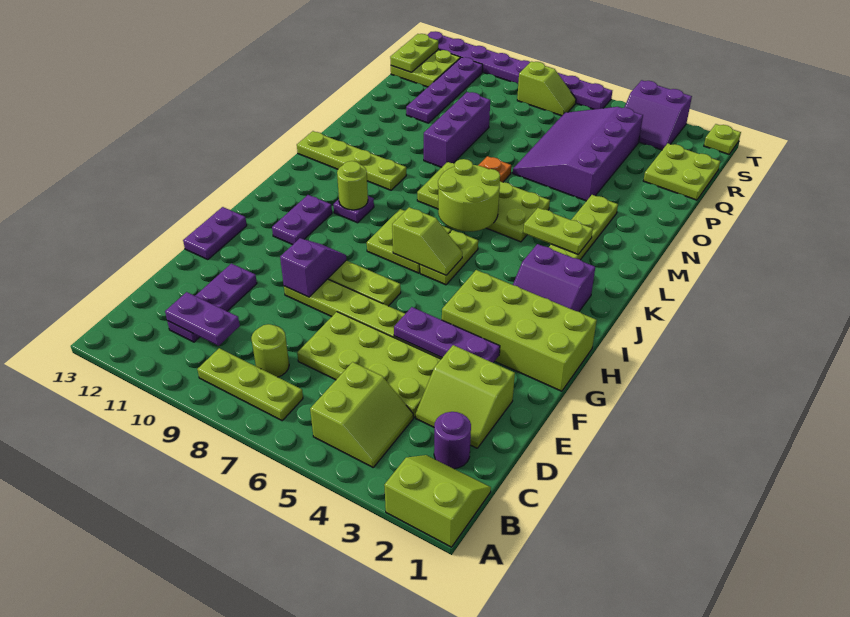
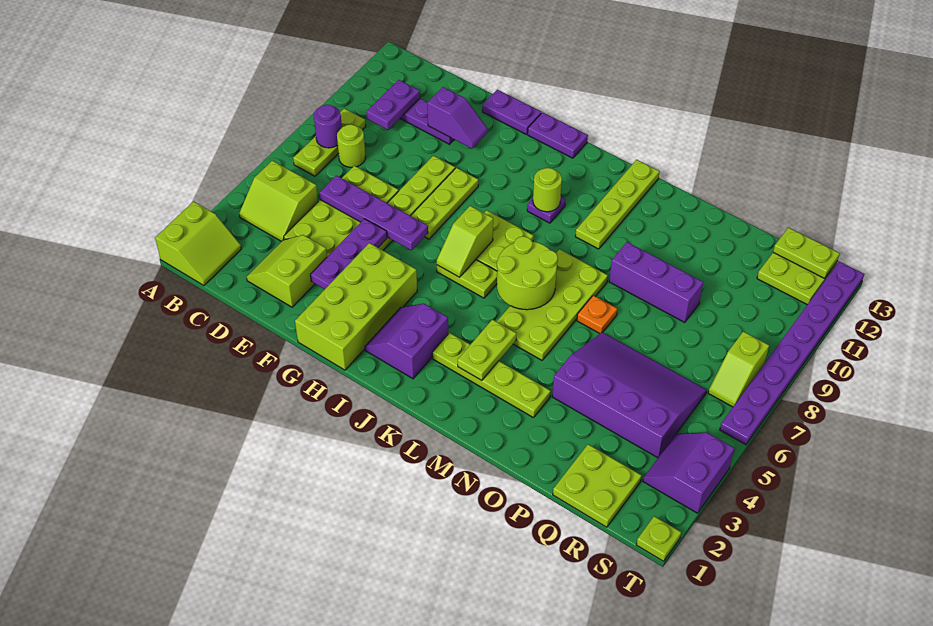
purple round brick C2 level 1 -> purple round brick B8 level 2
purple slope F9:G9 level 2 top F -> purple slope E11:F11 level 2 top E
purple plate H11:I11 level 1 -> purple plate H13:I13 level 1
purple plate P11:S11 level 1 -> purple plate D6:G6 level 2

